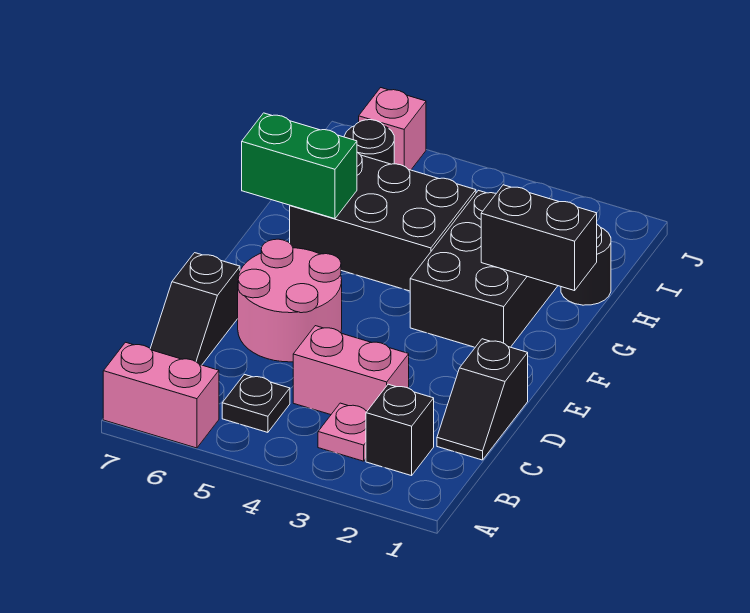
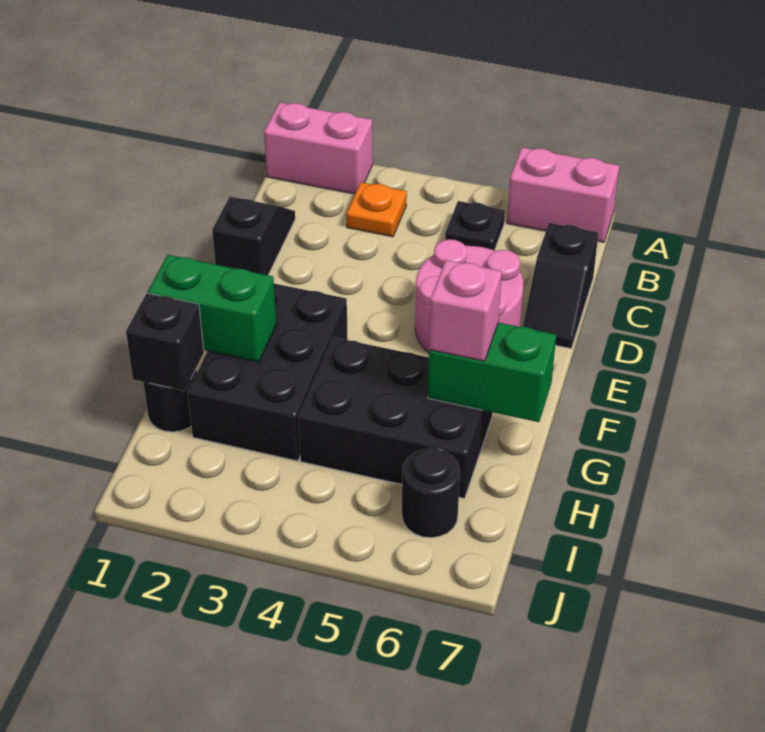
black brick B2 level 1 -> black brick H1 level 2
pink plate B3 level 1 -> orange plate B3 level 1
pink brick C3:C4 level 1 -> pink brick A1:A2 level 1
black slope C7:D7 level 1 top D -> black slope C7:D7 level 1 top C
black brick G1:G2 level 2 -> green brick G1:G2 level 2
pink brick J6 level 1 -> pink brick G6 level 3

